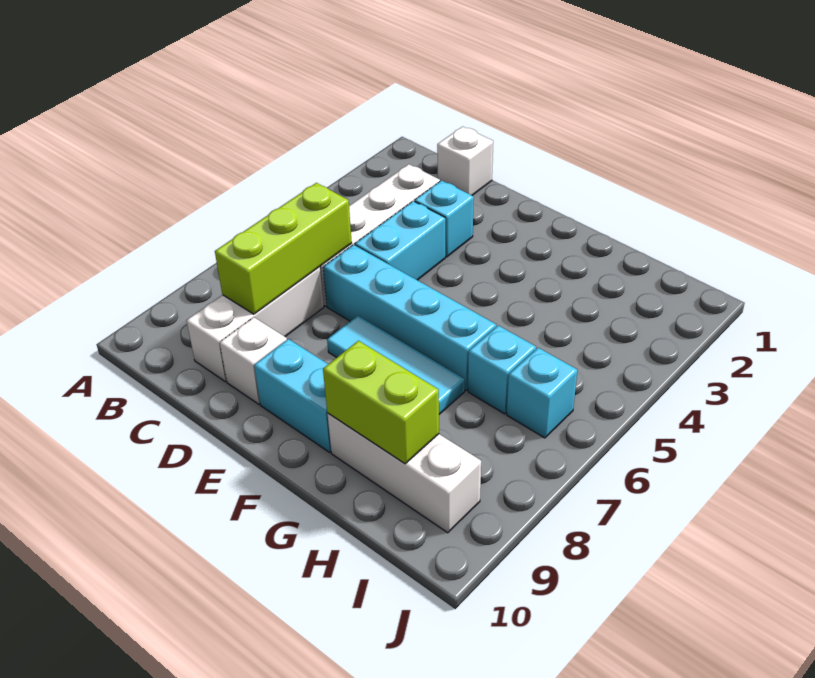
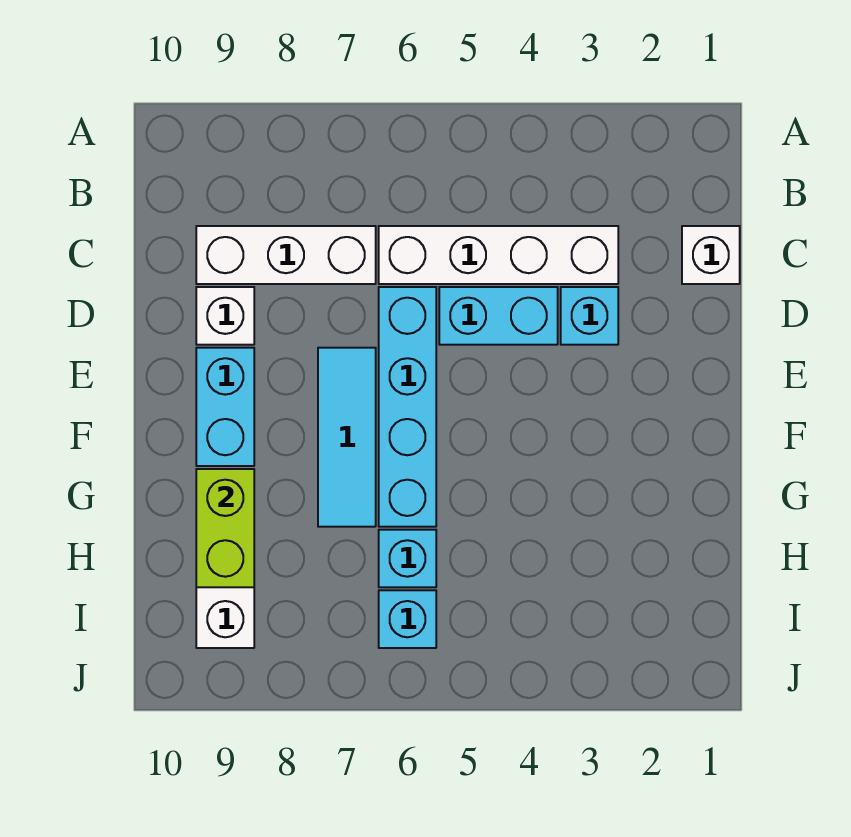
lime brick C6:C8 level 2 -> none

